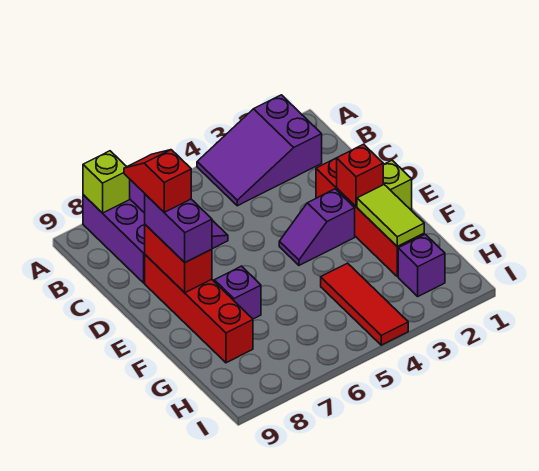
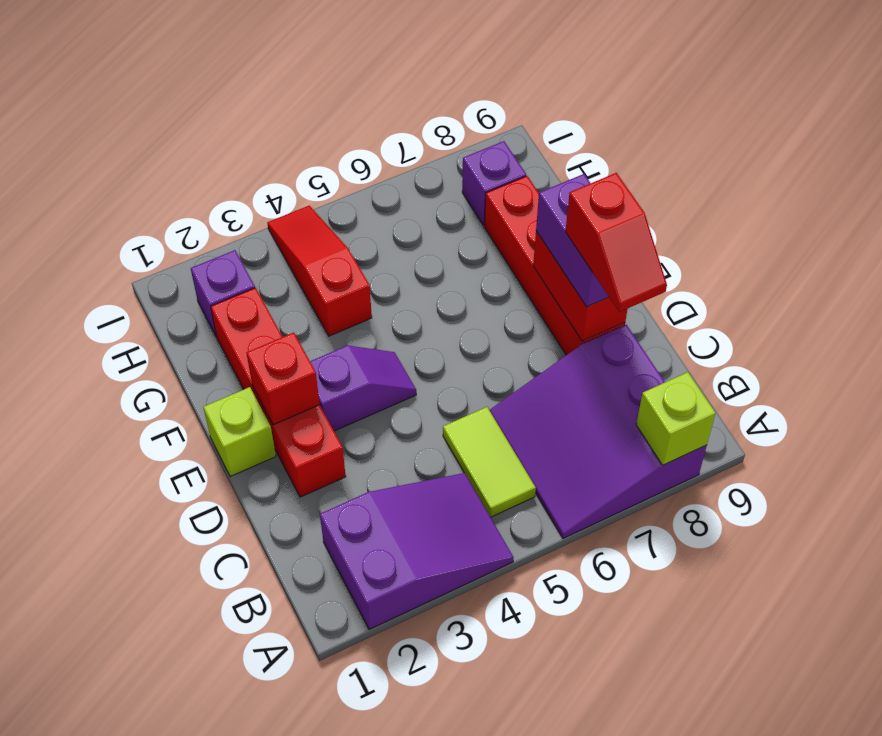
lime tile F2:G2 level 2 -> lime tile B5:C5 level 1
purple brick F7 level 1 -> purple brick H8 level 1
red tile G4:I4 level 1 -> red slope G4:I4 level 1 top G

